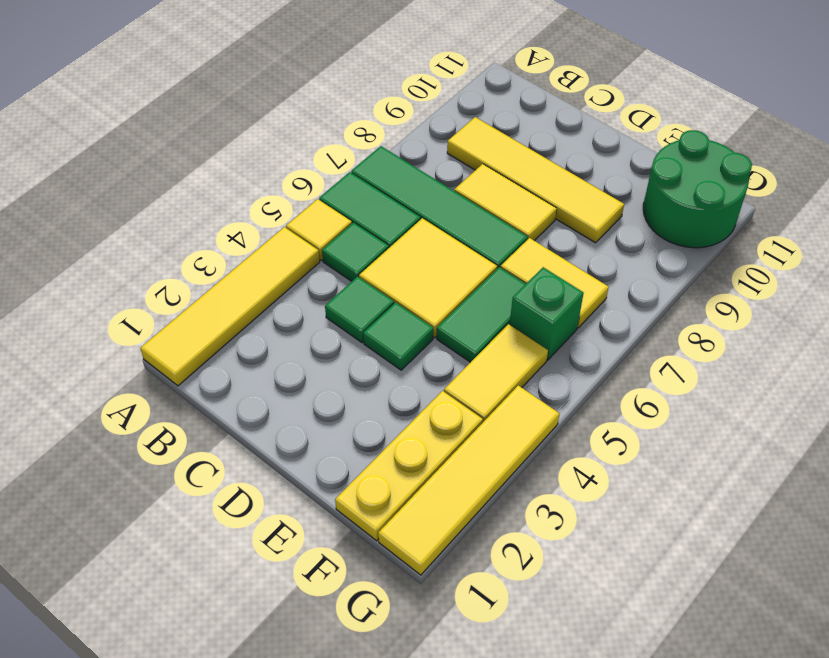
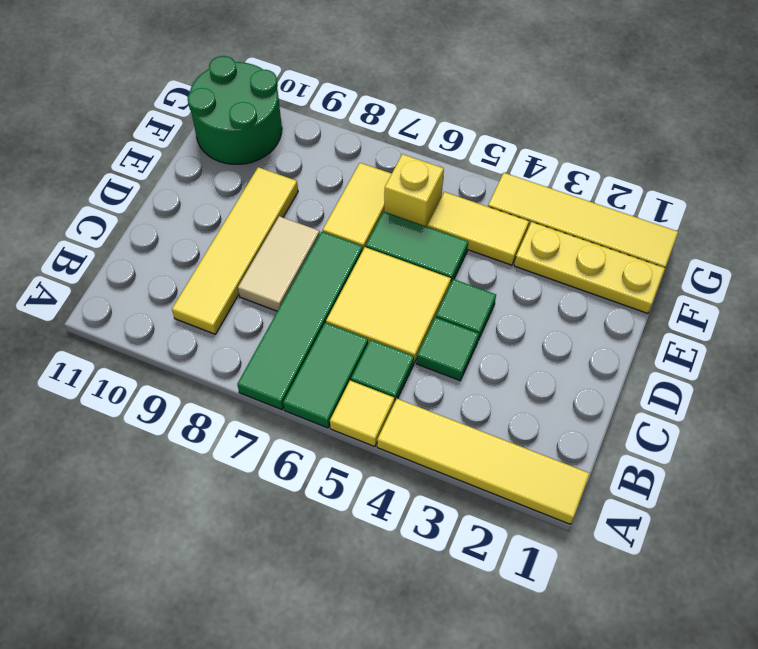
yellow tile C8:D8 level 1 -> tan tile C8:D8 level 1
green brick F6 level 1 -> yellow brick F6 level 1

